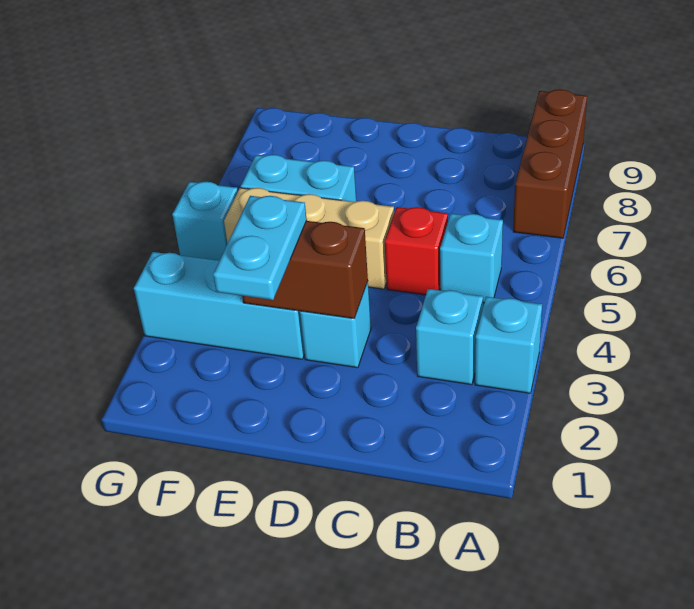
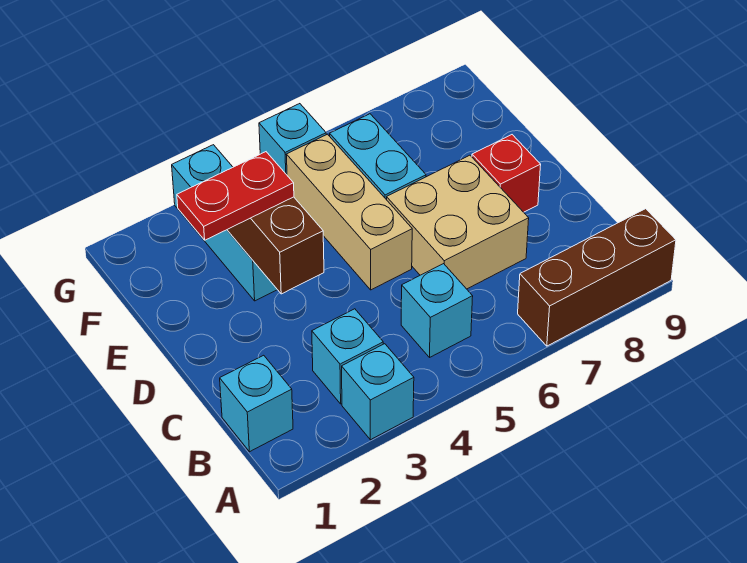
red brick C5 level 1 -> red brick D8 level 1
none -> tan brick C6:D7 level 1
cyan brick D3 level 1 -> cyan brick B1 level 1
cyan plate E2:E3 level 3 -> red plate E2:E3 level 3

